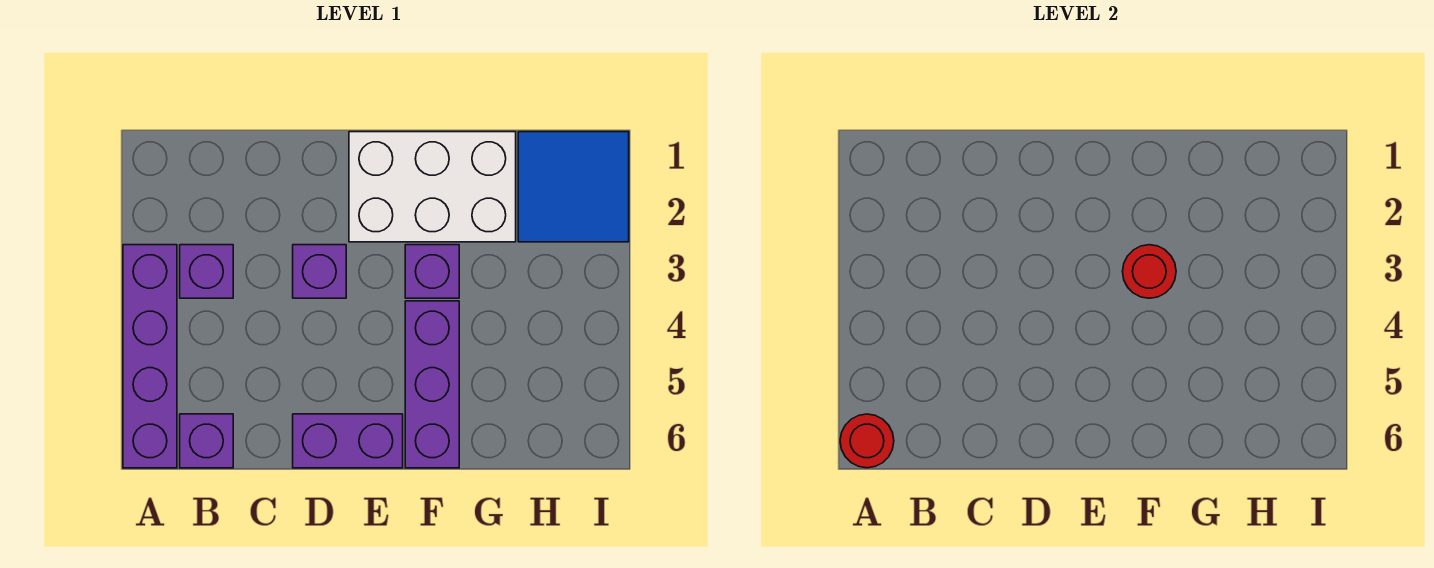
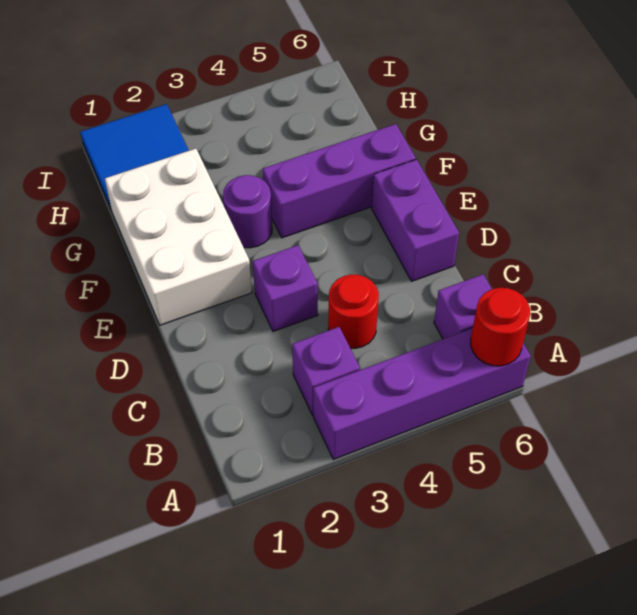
purple brick F3 level 1 -> purple round brick F3 level 1
red round brick F3 level 2 -> red round brick C4 level 1

